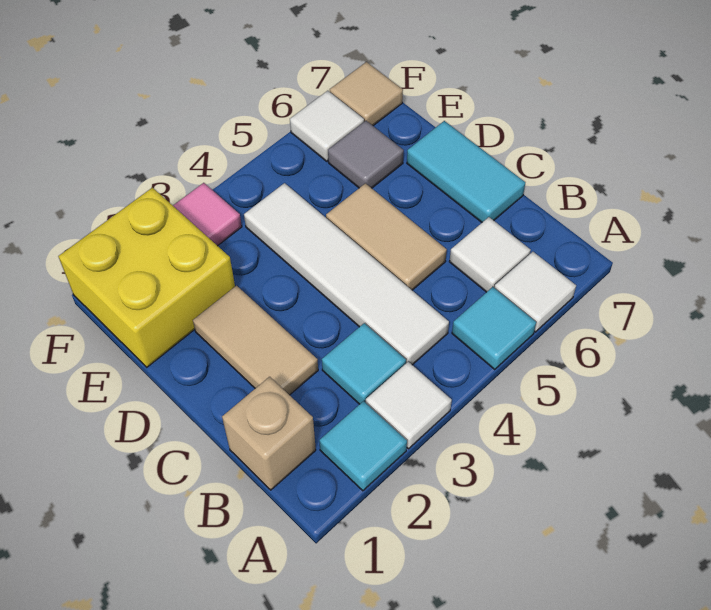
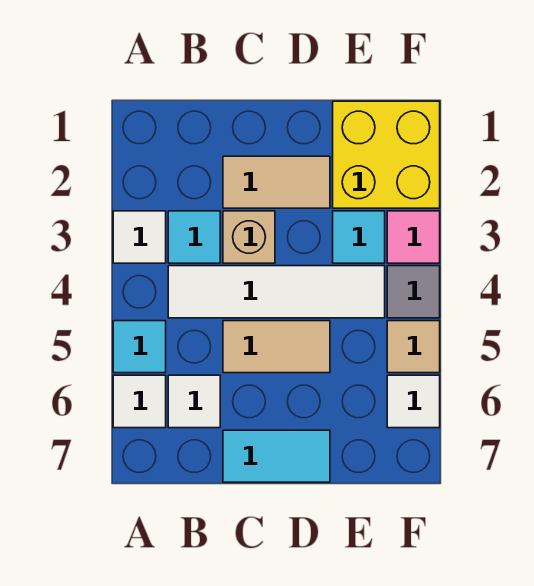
cyan tile A2 level 1 -> cyan tile E3 level 1
tan brick B1 level 1 -> tan brick C3 level 1
grey tile E6 level 1 -> grey tile F4 level 1
tan tile F7 level 1 -> tan tile F5 level 1

